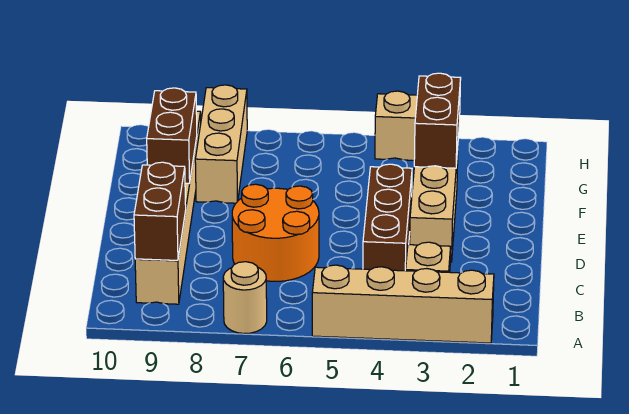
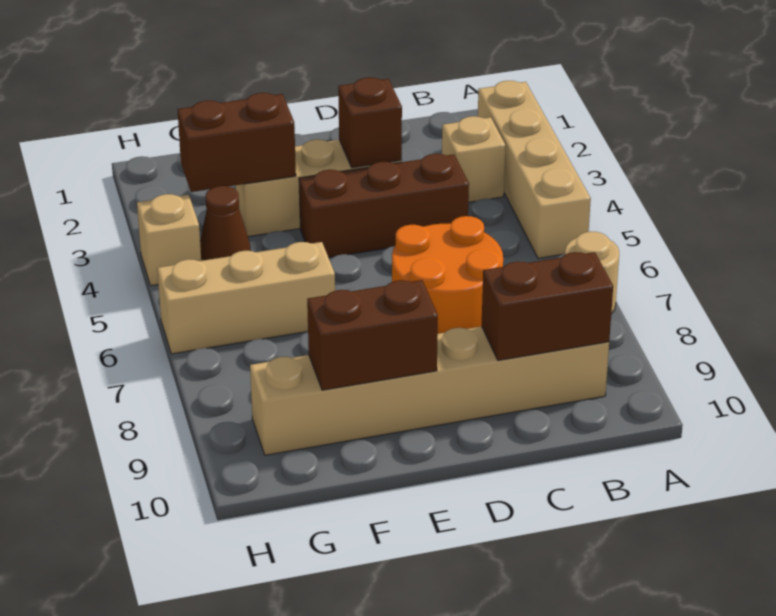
none -> brown brick D3 level 2
tan brick F8:H8 level 1 -> tan brick F6:H6 level 1
none -> brown cone G4 level 1

